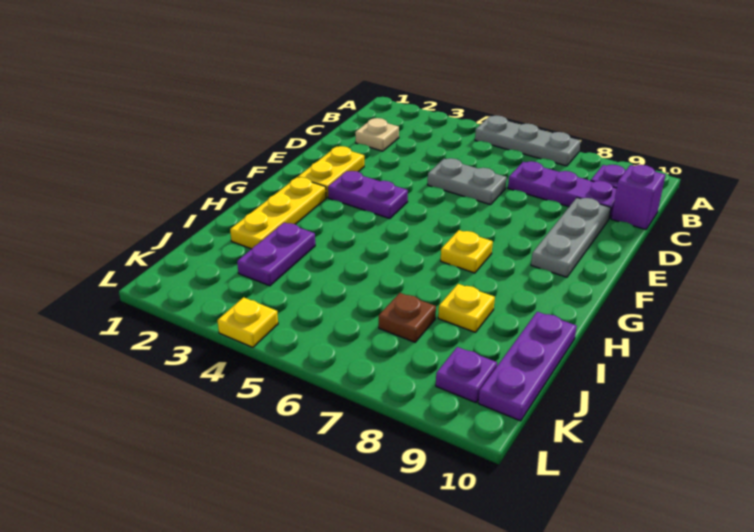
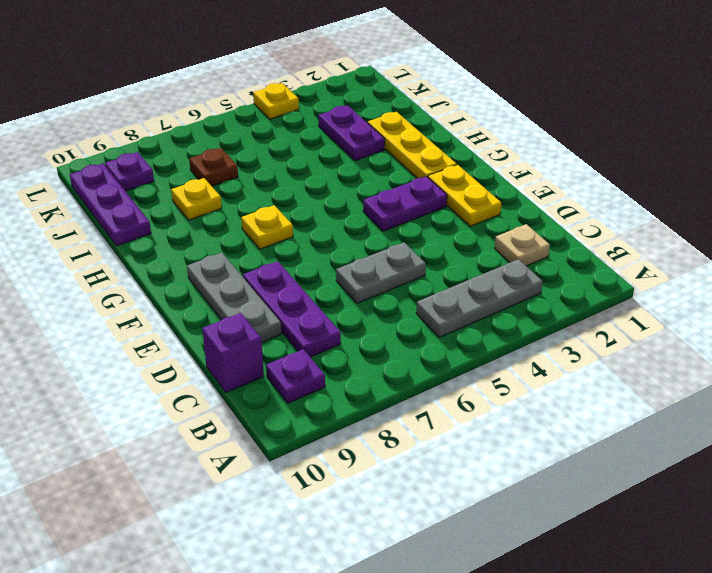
grey plate A5:A7 level 1 -> grey plate B3:B5 level 1
purple plate C7:C9 level 1 -> purple plate C8:E8 level 1

